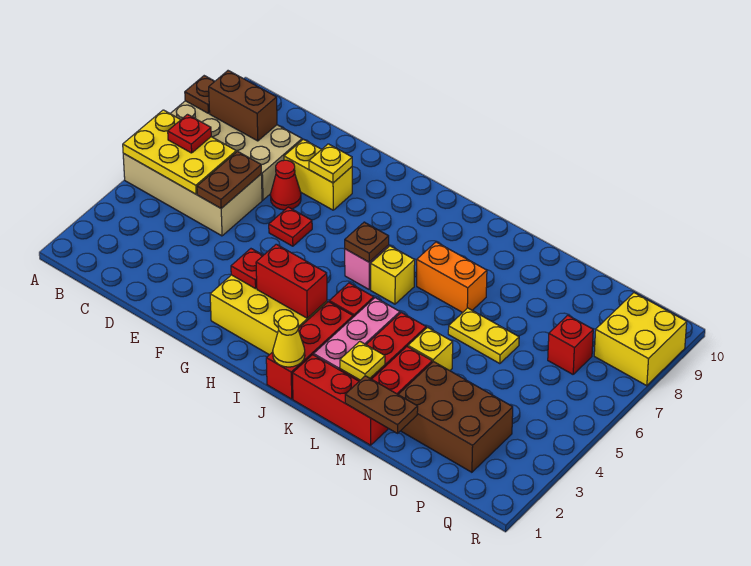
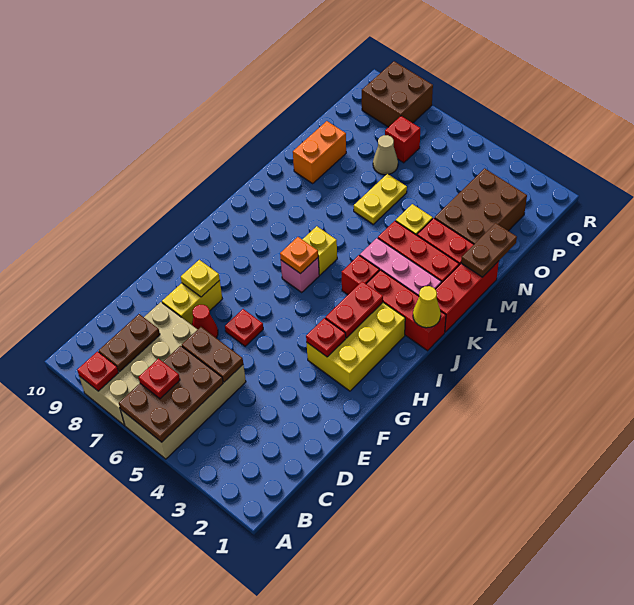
yellow plate A5:C6 level 2 -> brown plate A5:C6 level 2
brown plate A8 level 2 -> red plate A8 level 2
brown brick B8:C8 level 2 -> brown plate B8:C8 level 2
red brick H3:I3 level 2 -> red plate H3:I3 level 2
brown plate I6 level 2 -> orange plate I6 level 2
orange brick K7:L7 level 1 -> orange brick M9:N9 level 1
yellow plate L2 level 2 -> none
none -> tan cone O7 level 1
yellow brick Q8:R9 level 1 -> brown brick Q8:R9 level 1

